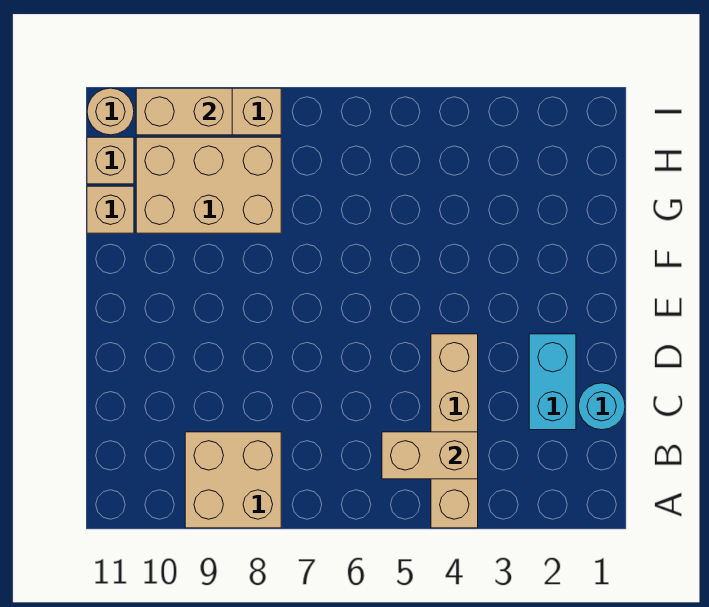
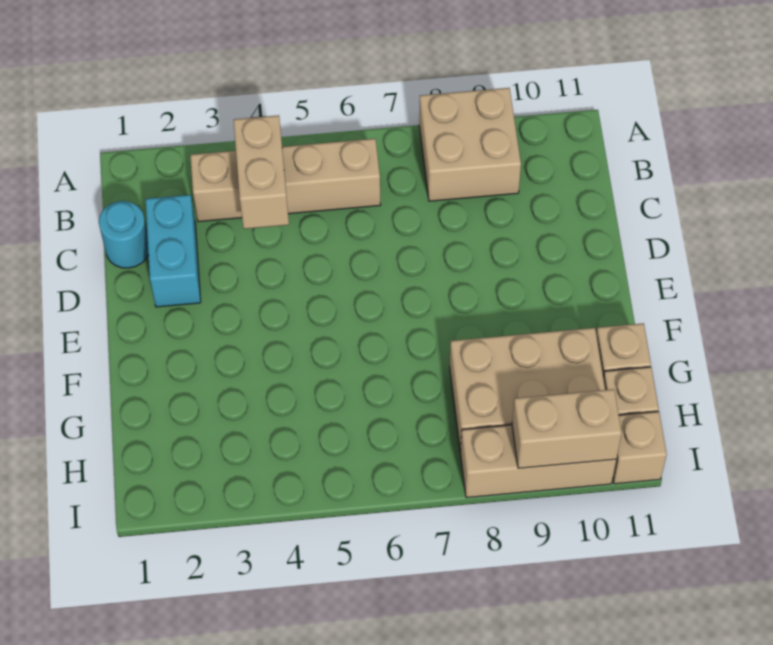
tan brick A4:D4 level 1 -> tan brick B3:B6 level 1
tan brick B4:B5 level 2 -> tan brick B4:C4 level 2
tan round brick I11 level 1 -> tan brick I11 level 1

